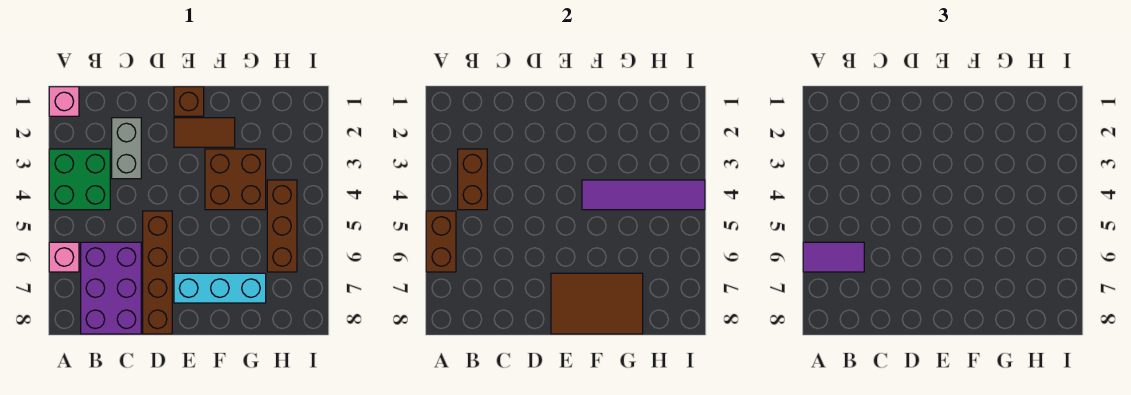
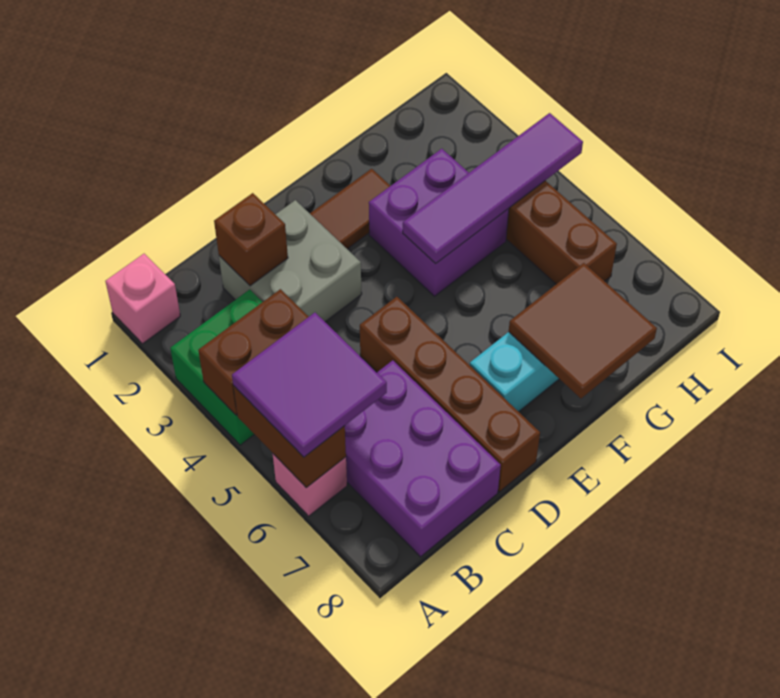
purple tile A6:B6 level 3 -> purple tile A5:B6 level 3
brown brick B3:B4 level 2 -> brown brick A4:B4 level 2
grey brick C2:C3 level 1 -> grey brick C2:D3 level 1
brown brick E1 level 1 -> brown brick C2 level 2
brown tile E7:G8 level 2 -> brown tile F7:G8 level 2
brown brick F3:G4 level 1 -> purple brick F3:G4 level 1

